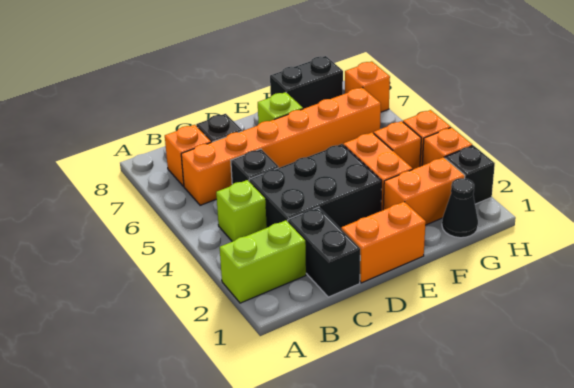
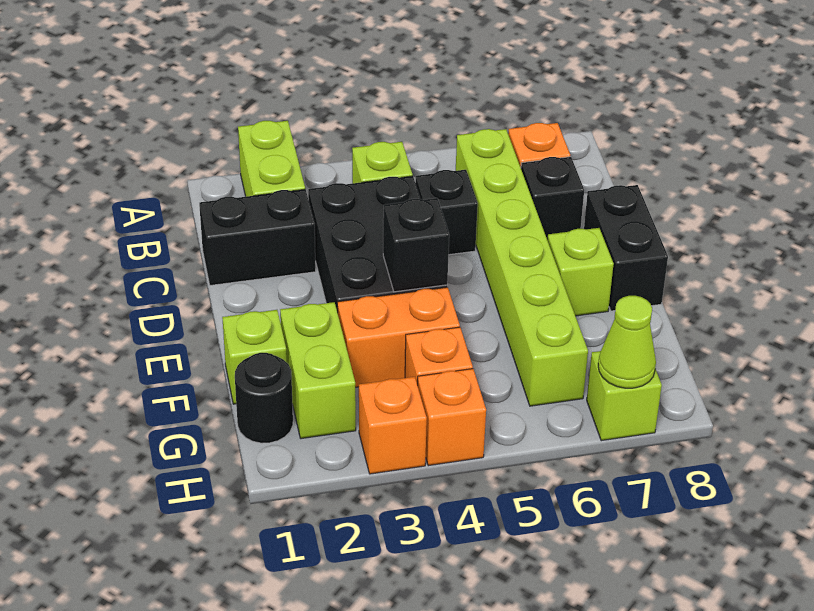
orange brick B6:G6 level 1 -> lime brick B6:G6 level 1
orange brick D1:E1 level 1 -> none
none -> lime brick F1 level 1
orange brick F2:G2 level 1 -> lime brick F2:G2 level 1
black brick F8:G8 level 1 -> black brick D8:E8 level 1
black cone G1 level 1 -> black round brick G1 level 1
black brick H2 level 1 -> black brick E4 level 2
orange brick H7 level 1 -> lime brick H7 level 1
none -> lime cone H7 level 2

